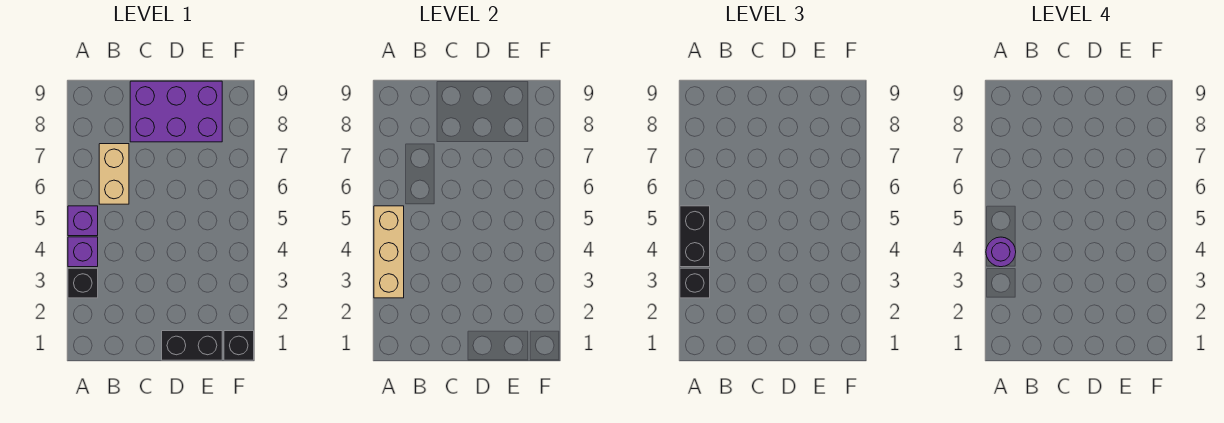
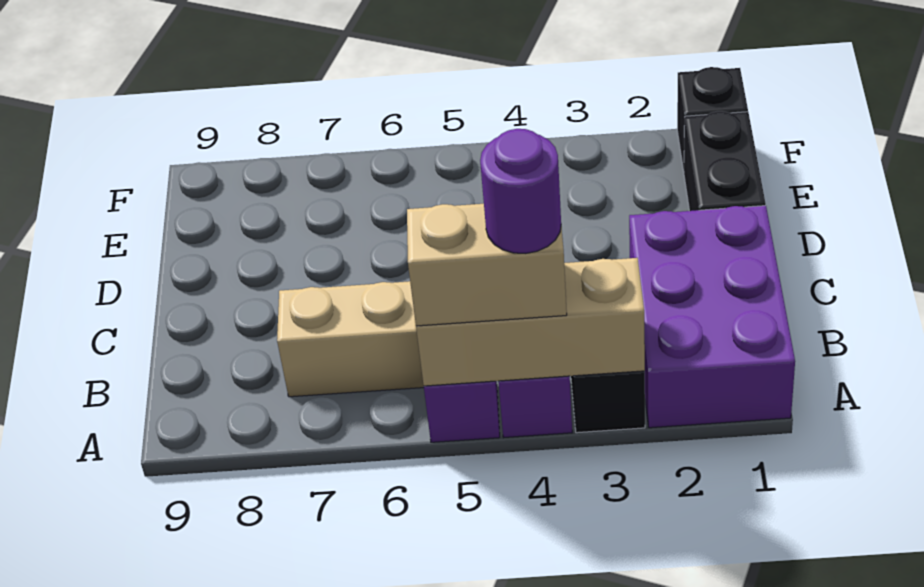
black brick A3 level 3 -> none
black brick A4:A5 level 3 -> tan brick A4:A5 level 3
purple brick C8:E9 level 1 -> purple brick A1:C2 level 1

